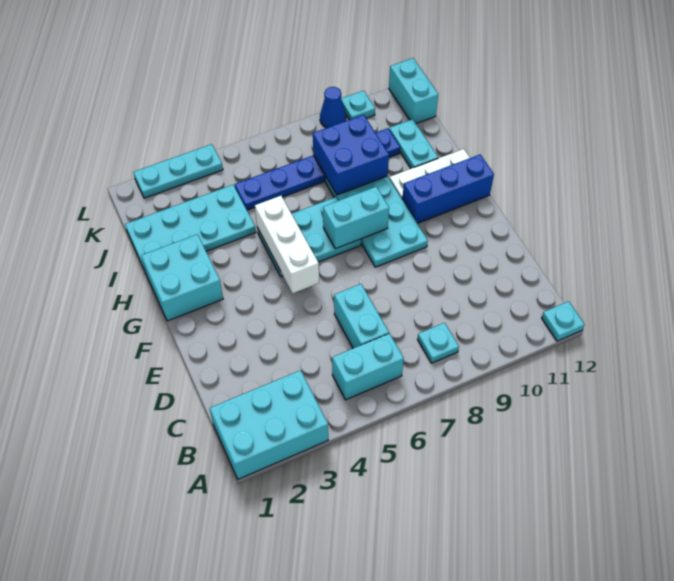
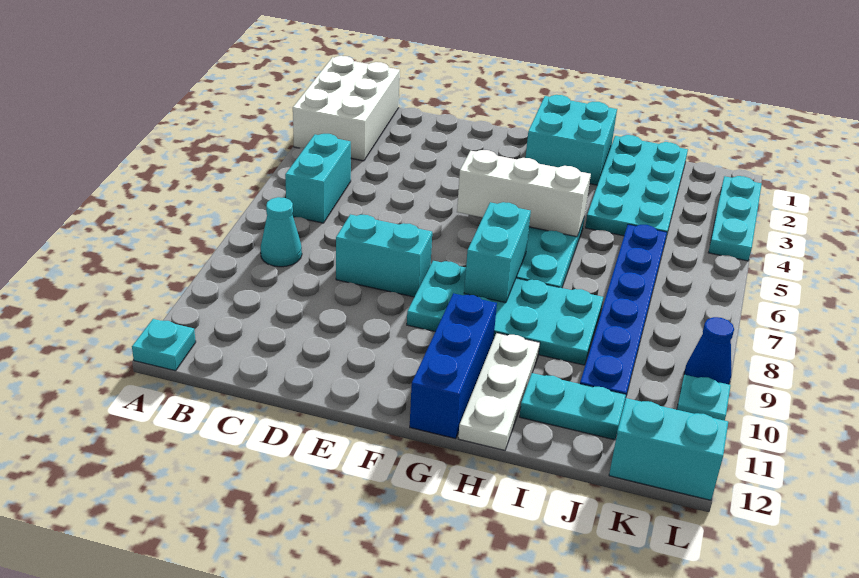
cyan brick A1:B3 level 1 -> white brick A1:B3 level 1
cyan plate B8 level 1 -> cyan cone B8 level 1
cyan brick C6:D6 level 1 -> cyan brick D8:E8 level 1
blue brick I8:J9 level 2 -> none

